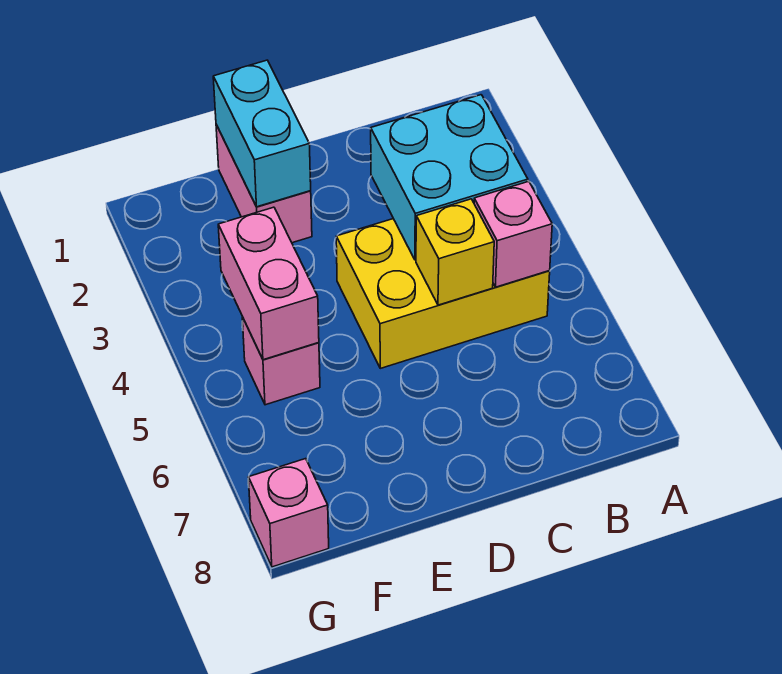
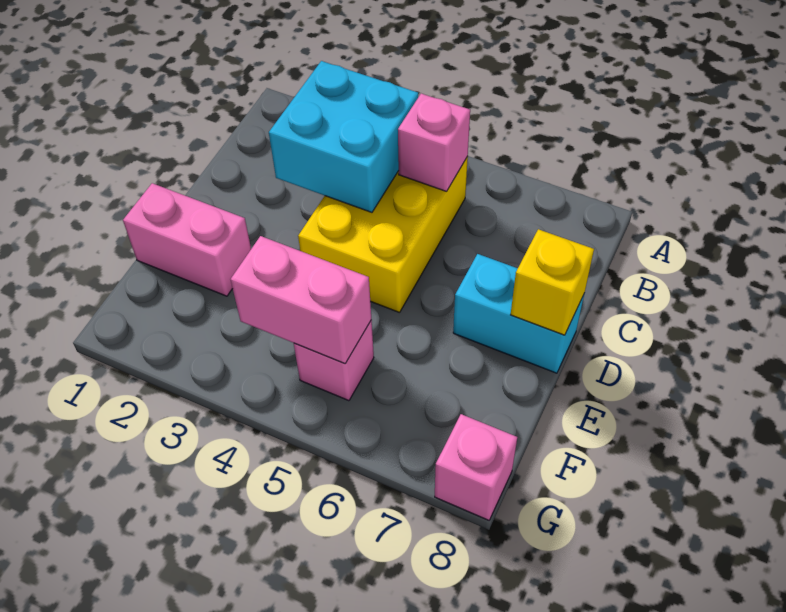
yellow brick C5 level 2 -> yellow brick D8 level 2
cyan brick E1:E2 level 2 -> cyan brick D7:D8 level 1

